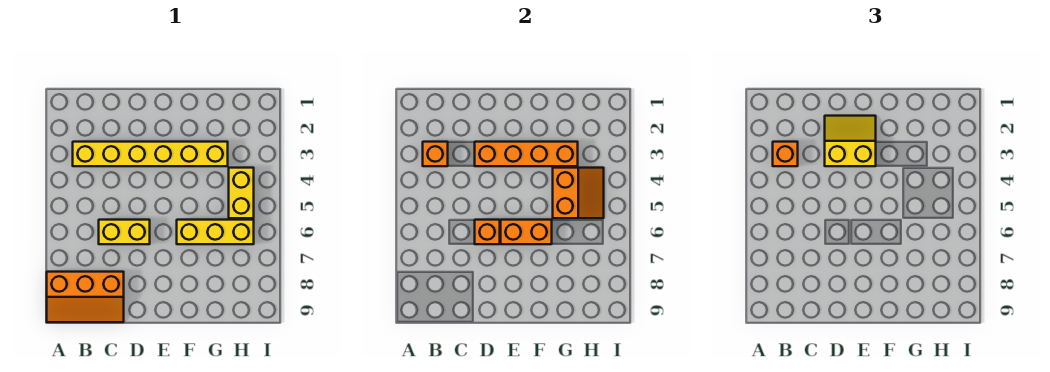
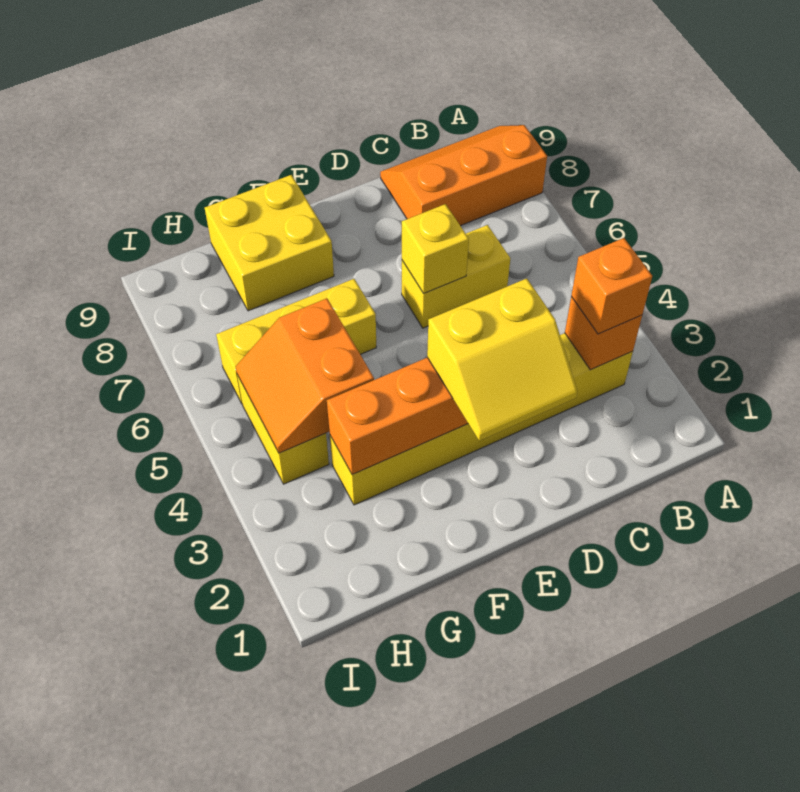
orange brick D6 level 2 -> yellow brick D6 level 2
orange brick E6:F6 level 2 -> none
none -> yellow brick F8:G9 level 1

